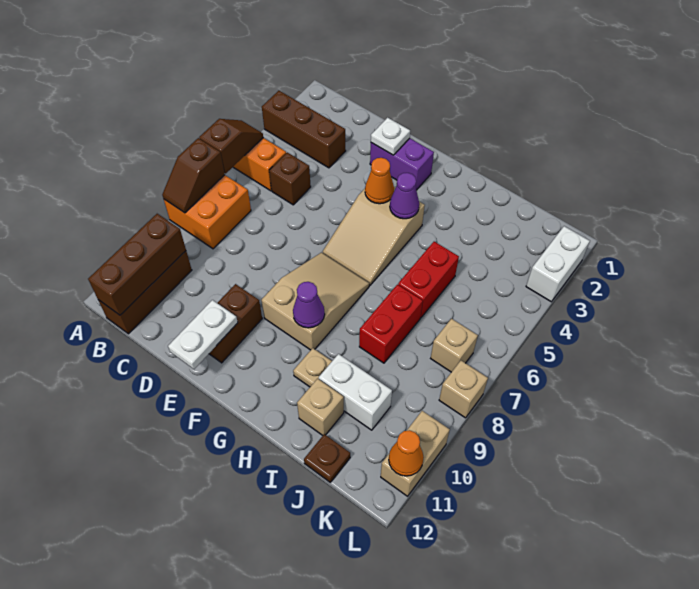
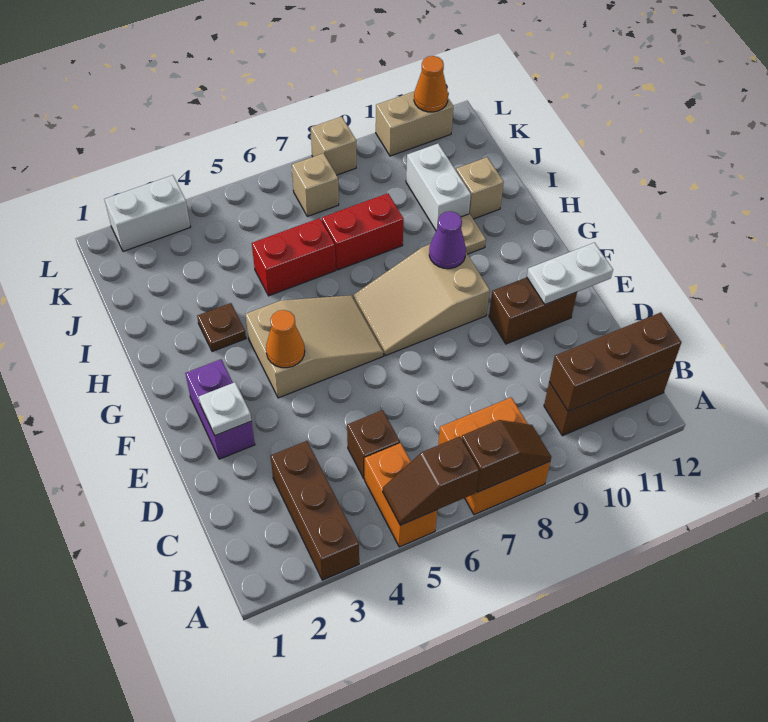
purple cone G4 level 2 -> none
brown plate J12 level 1 -> brown plate H3 level 1

